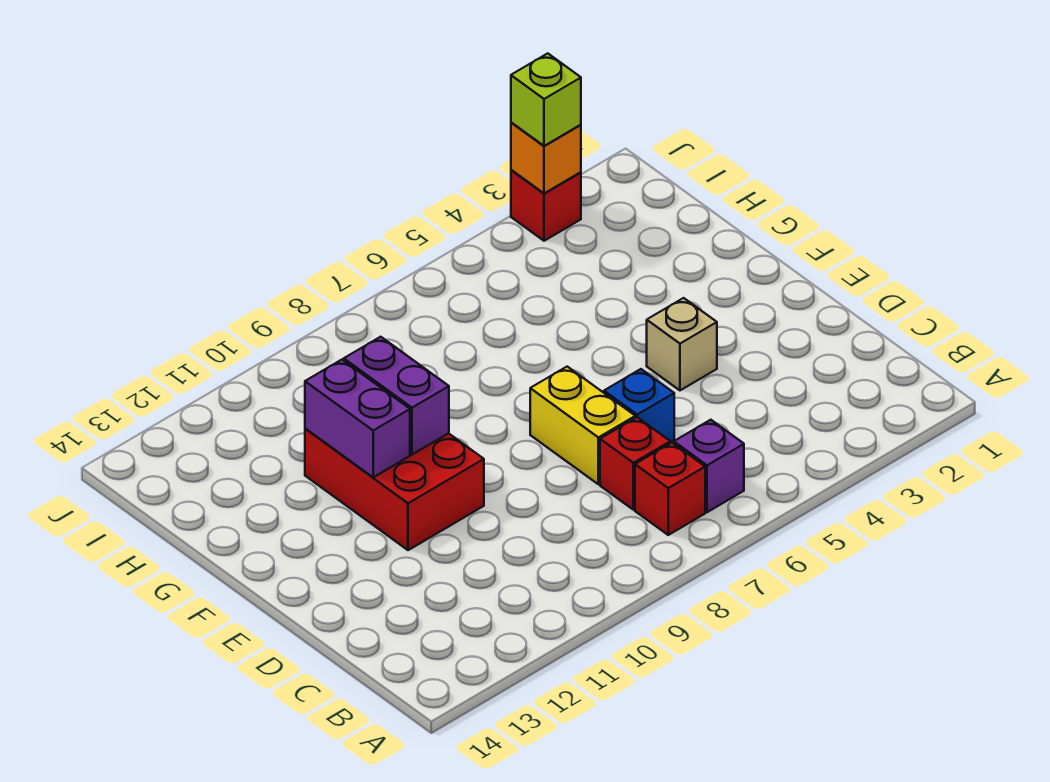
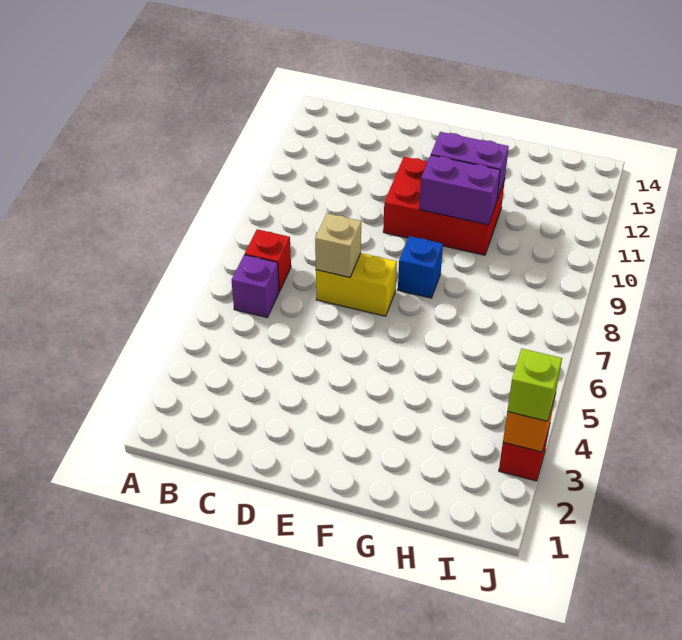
red brick C7 level 1 -> none
blue brick D6 level 1 -> blue brick F8 level 1
tan brick E4 level 1 -> tan brick D7 level 2

